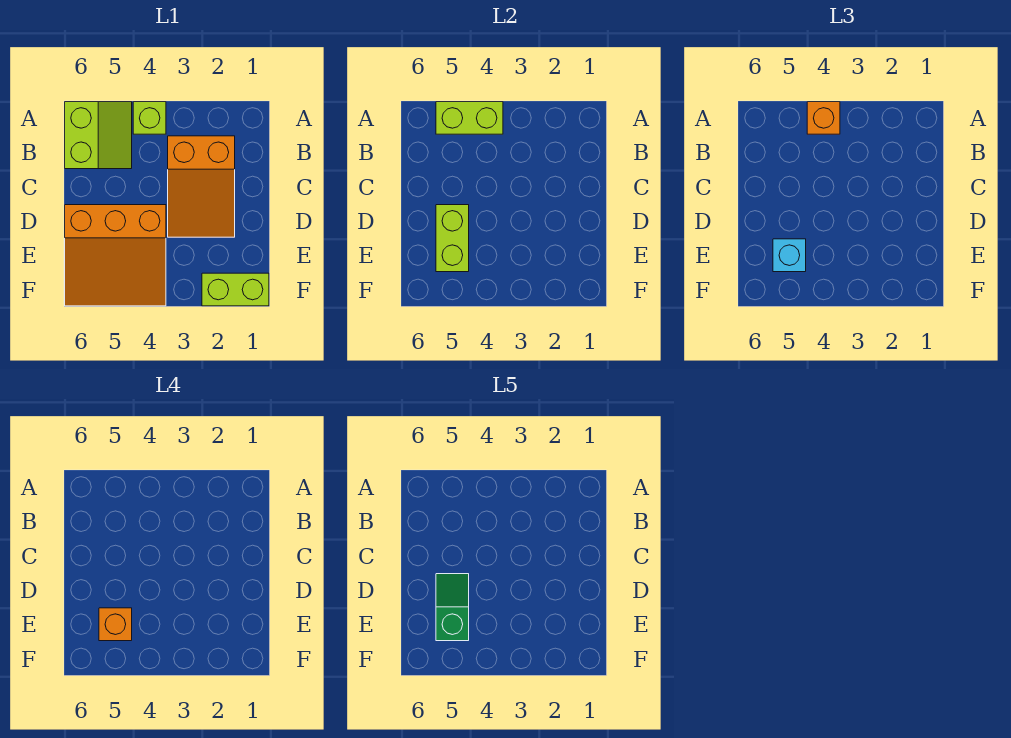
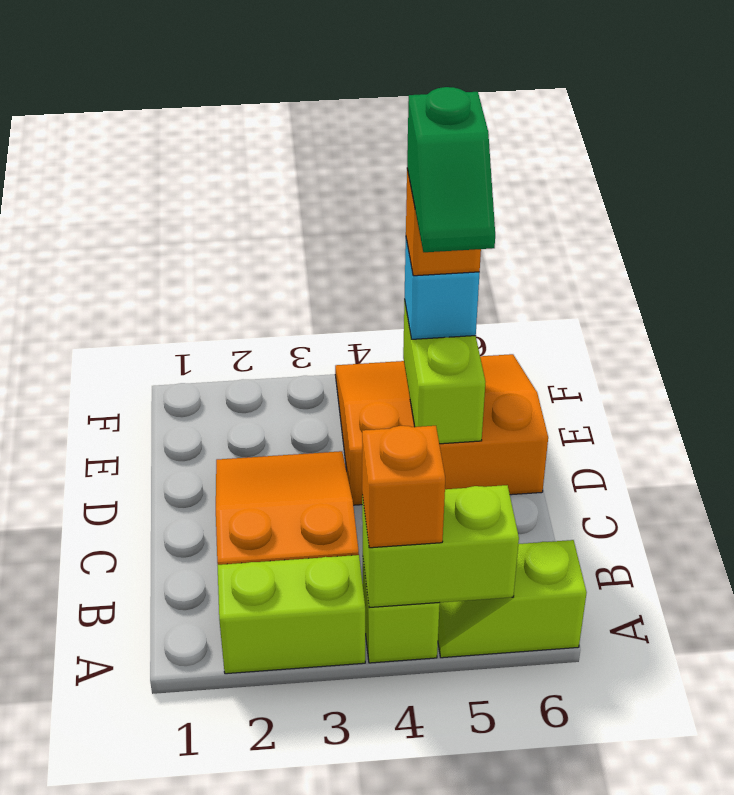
lime slope A5:B6 level 1 top 6 -> lime slope A5:A6 level 1 top 6
lime brick F1:F2 level 1 -> lime brick A2:A3 level 1

